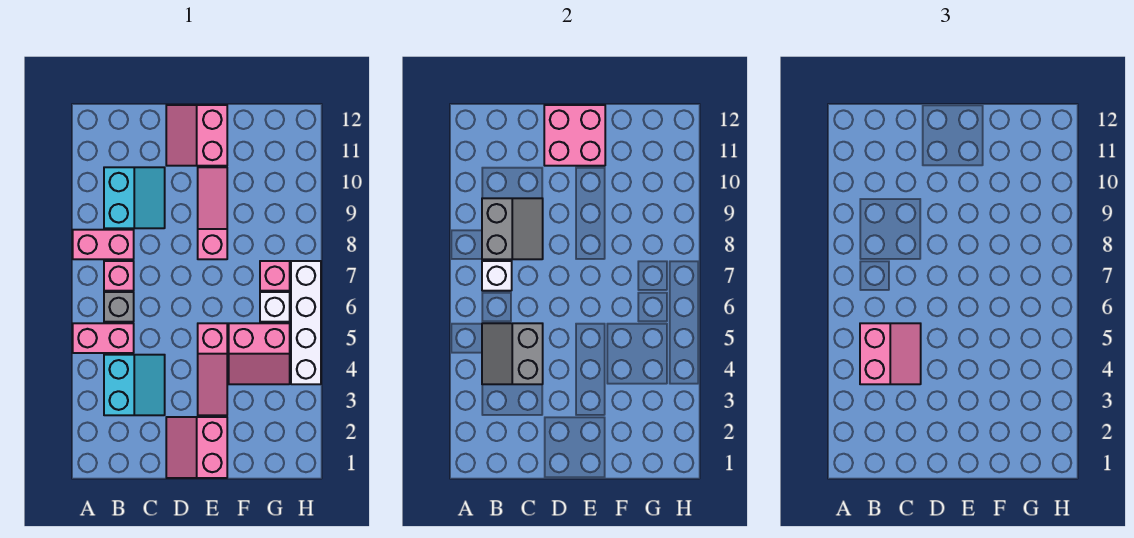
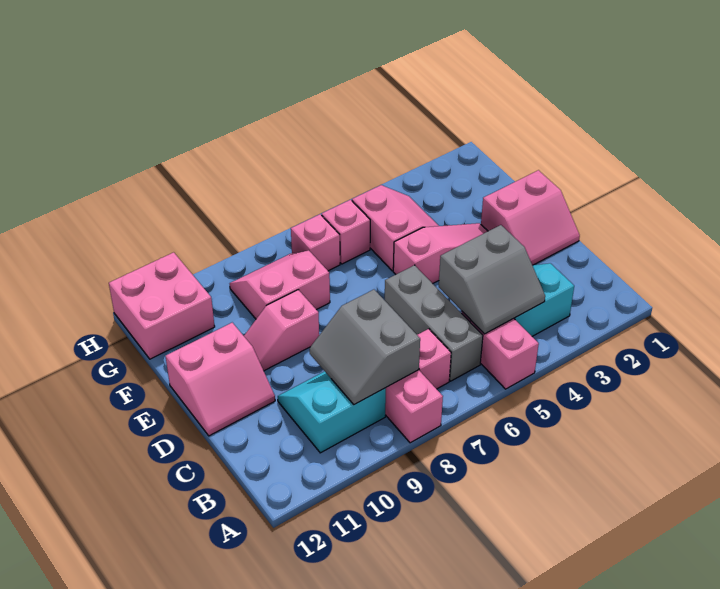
pink slope B4:C5 level 3 top B -> pink slope F8:G9 level 1 top F
grey brick B6 level 1 -> grey brick B6:D6 level 1
white brick B7 level 2 -> none
grey slope B8:C9 level 2 top B -> grey slope B8:C9 level 2 top 8
pink brick D11:E12 level 2 -> pink brick G11:H12 level 1
pink slope E8:E10 level 1 top 8 -> pink slope E9:E10 level 1 top 9
white brick G6 level 1 -> pink brick G6 level 1
white brick H4:H7 level 1 -> none

